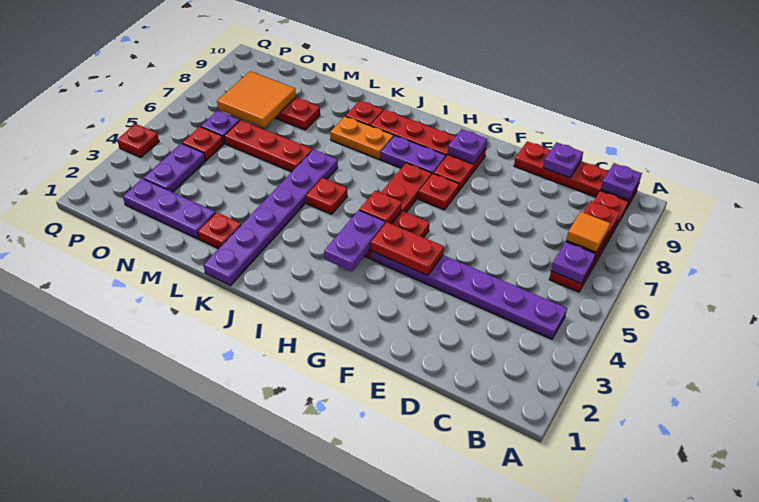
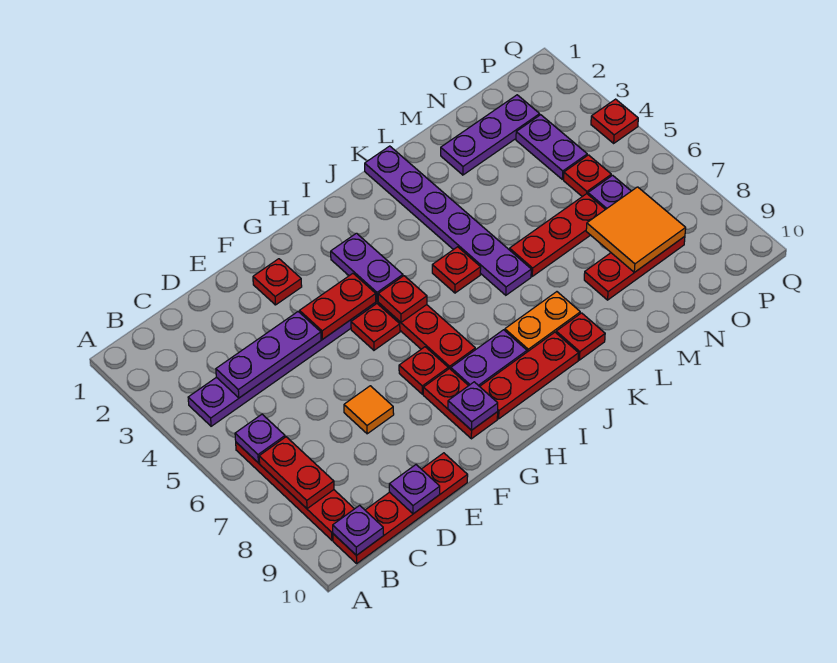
orange tile B7 level 3 -> orange tile E7 level 1
none -> purple plate C4:E4 level 2
red plate L2 level 1 -> red plate F2 level 1

